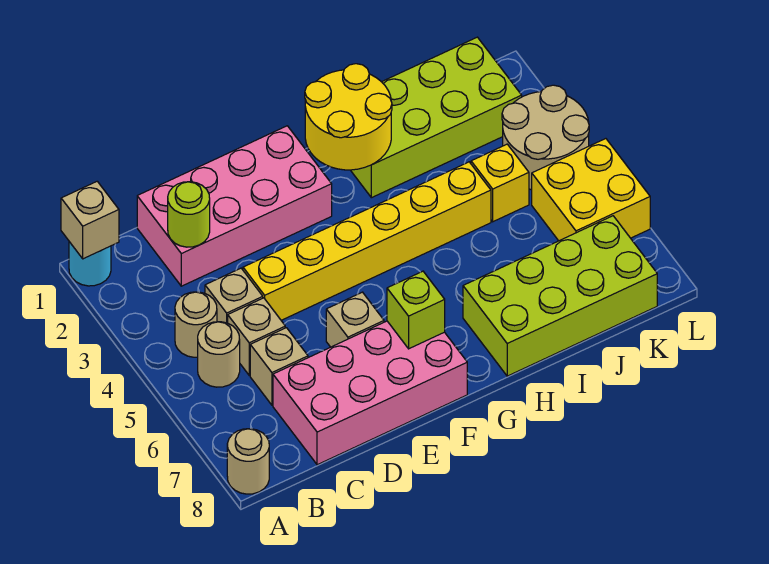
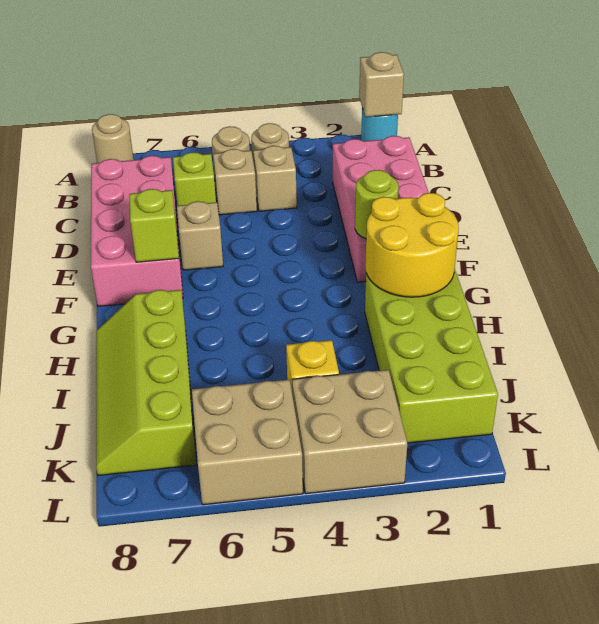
lime round brick C2 level 2 -> lime round brick F2 level 2
tan brick C6 level 1 -> lime brick C6 level 1
yellow brick D4:I4 level 1 -> none
lime brick H7:K8 level 1 -> lime slope H7:K8 level 1 top 7
tan round brick K3:L4 level 1 -> tan brick K3:L4 level 1
yellow brick K5:L6 level 1 -> tan brick K5:L6 level 1

